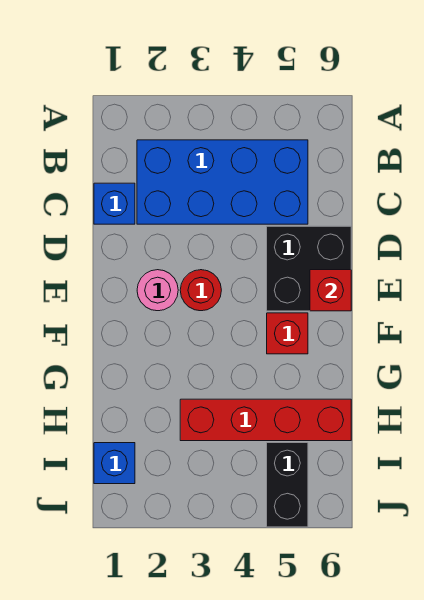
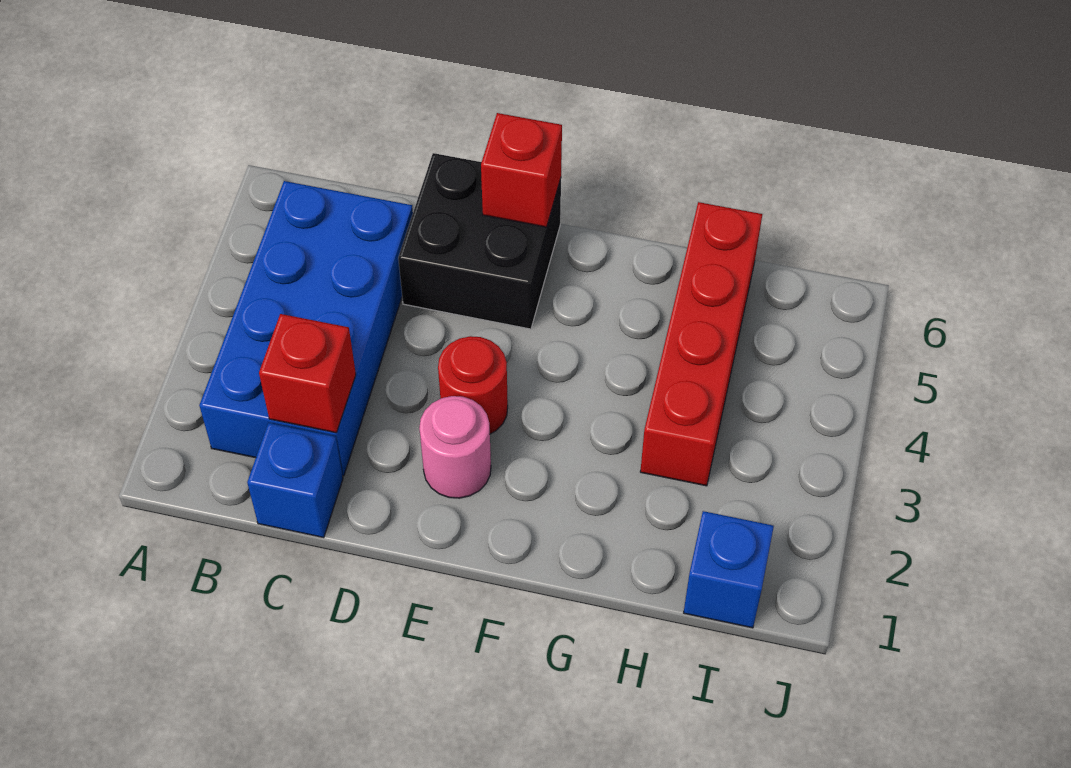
red brick F5 level 1 -> red brick C2 level 2
black brick I5:J5 level 1 -> none

